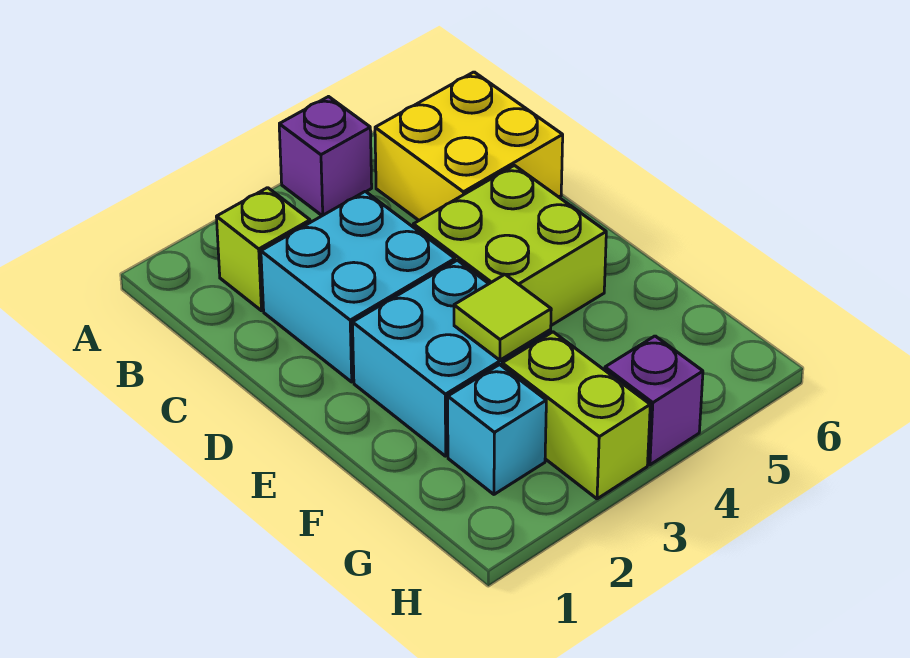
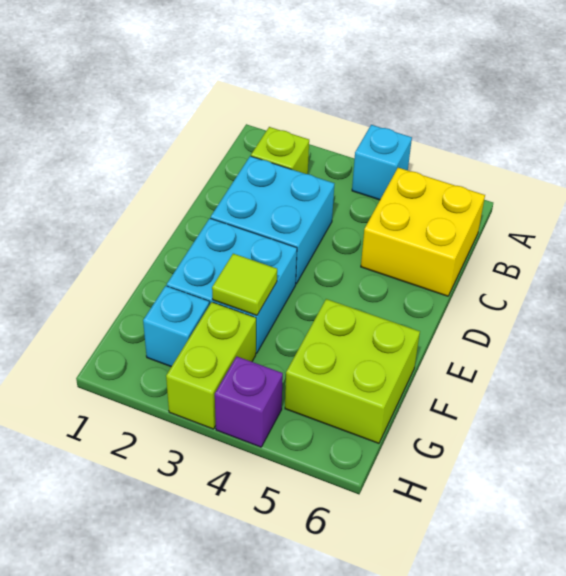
purple brick A4 level 1 -> cyan brick A4 level 1
lime brick D4:E5 level 1 -> lime brick F5:G6 level 1

